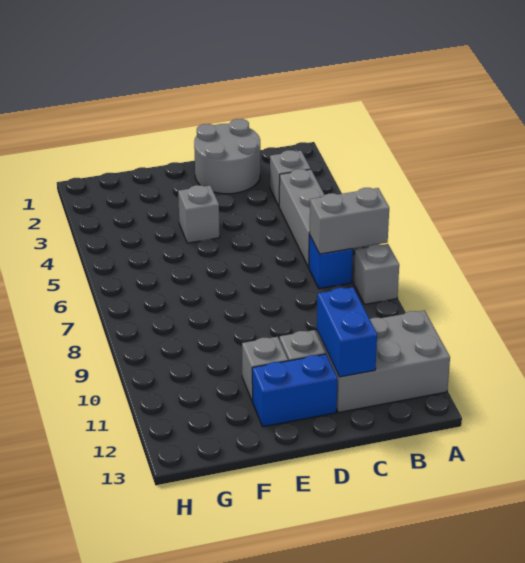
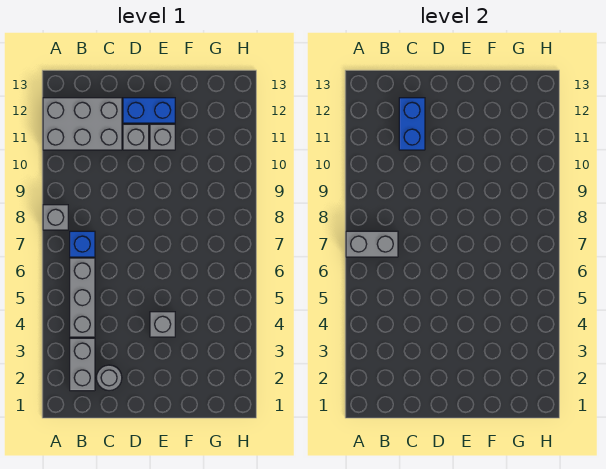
grey brick B3 level 1 -> grey brick B2:B3 level 1
grey round brick C1:D2 level 1 -> grey round brick C2 level 1

